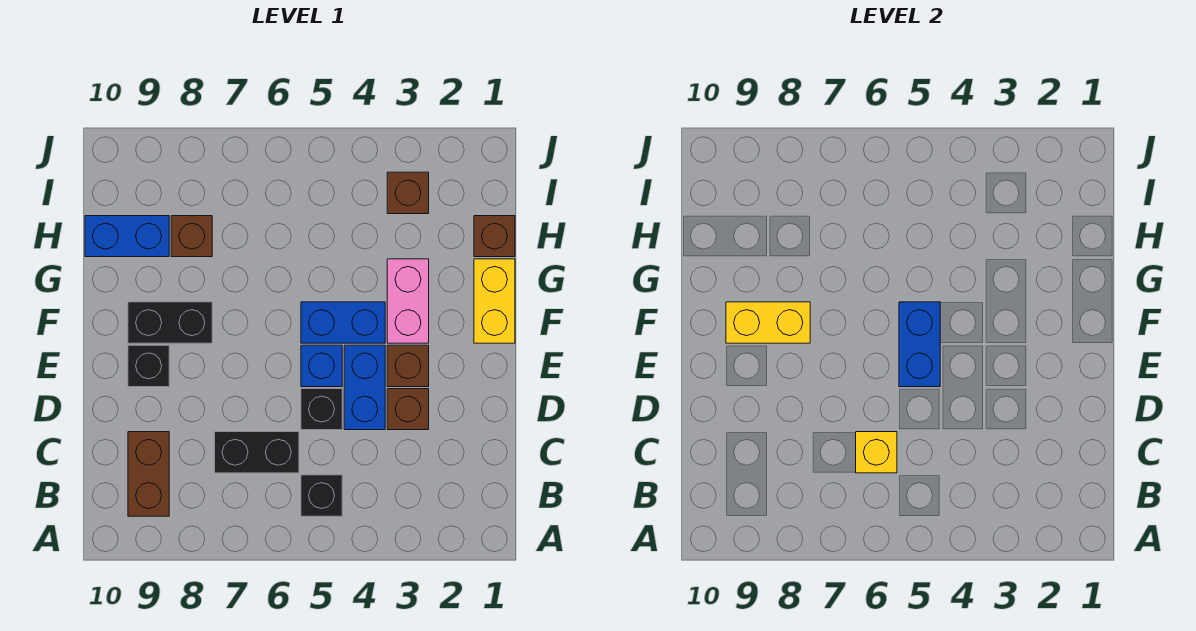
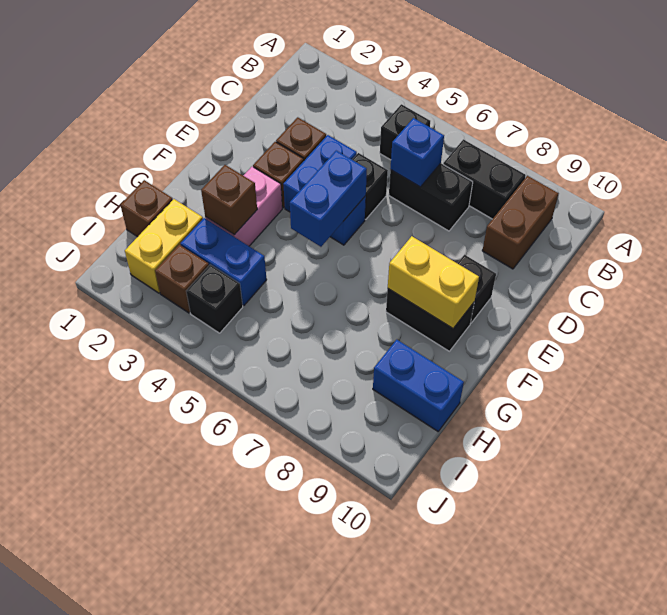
none -> black brick B7:B8 level 1
yellow brick C6 level 2 -> blue brick C6 level 2
yellow brick F1:G1 level 1 -> yellow brick H2:I2 level 1
blue brick F4:F5 level 1 -> blue brick H3:H4 level 1
brown brick H8 level 1 -> brown brick G3 level 2
none -> black brick I4 level 1

